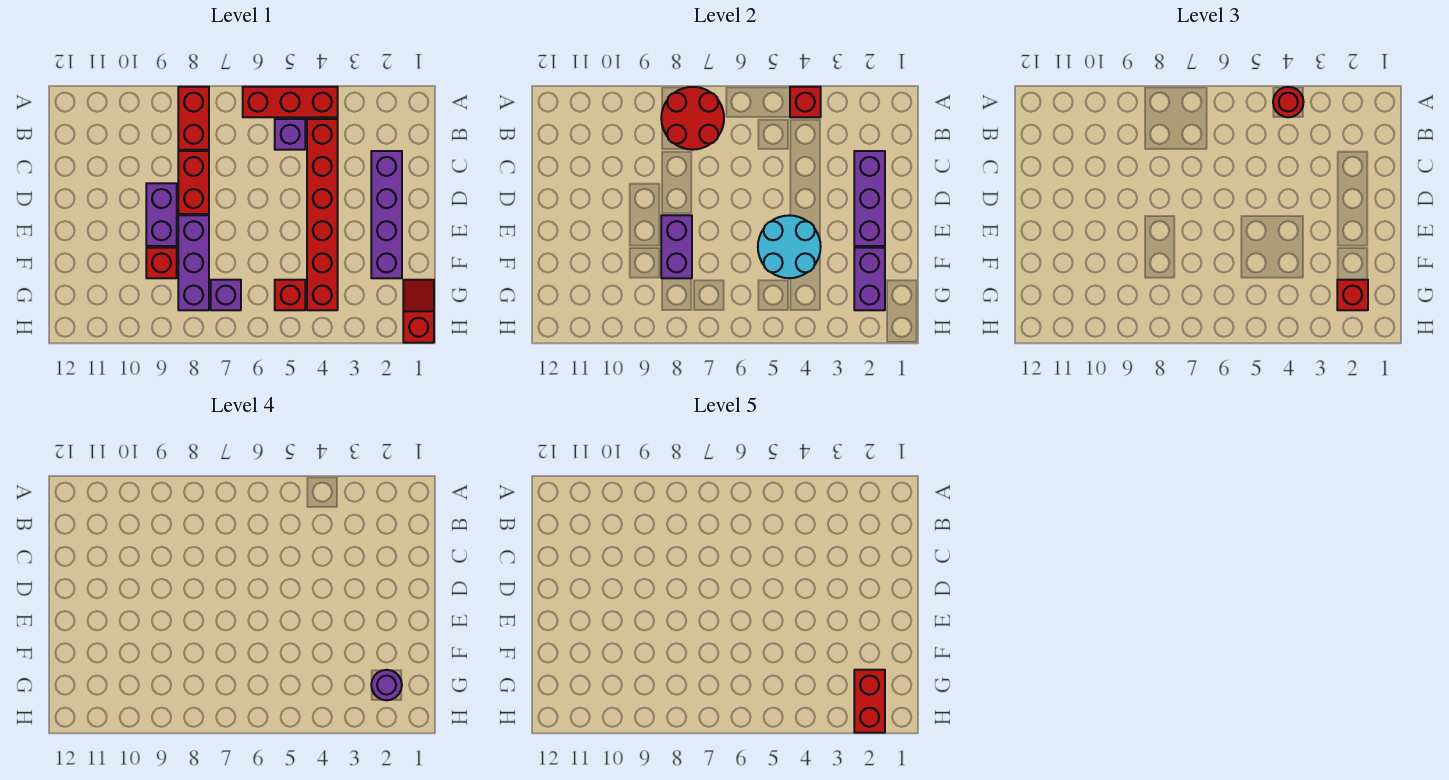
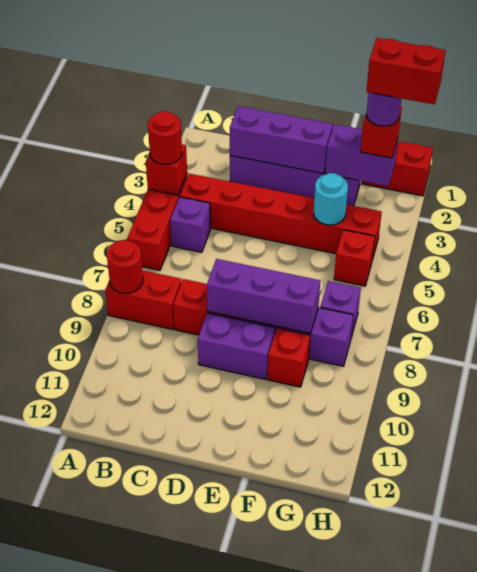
red round brick A7:B8 level 2 -> red round brick A8 level 2
cyan round brick E4:F5 level 2 -> cyan round brick F4 level 2
purple brick E8:F8 level 2 -> purple brick D8:F8 level 2

